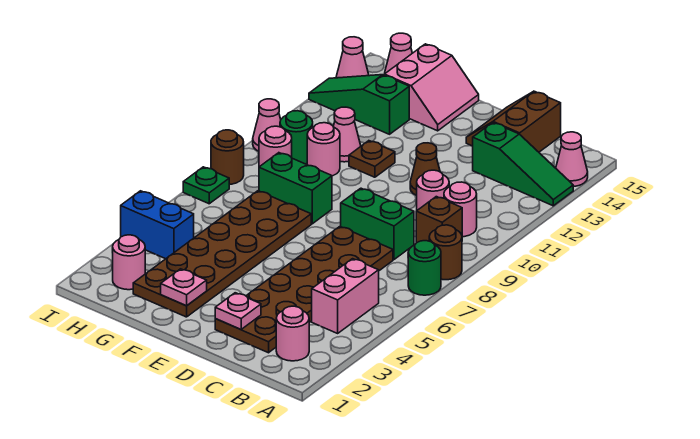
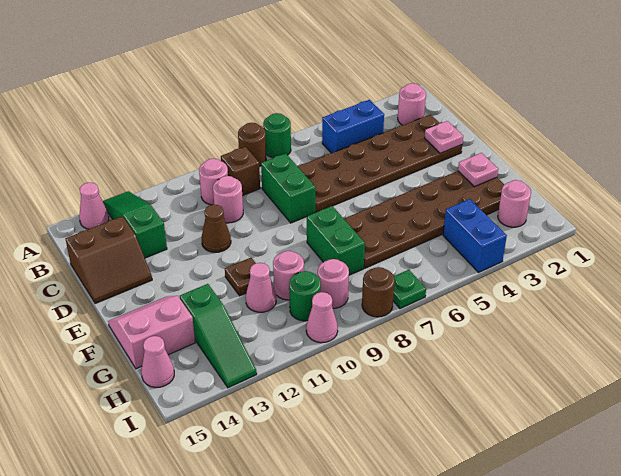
pink brick B4:B5 level 1 -> blue brick B4:B5 level 1
pink cone I14 level 1 -> none

